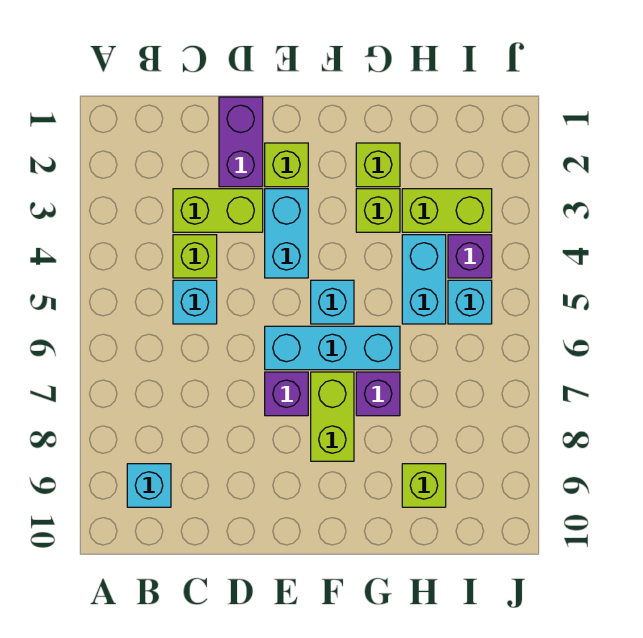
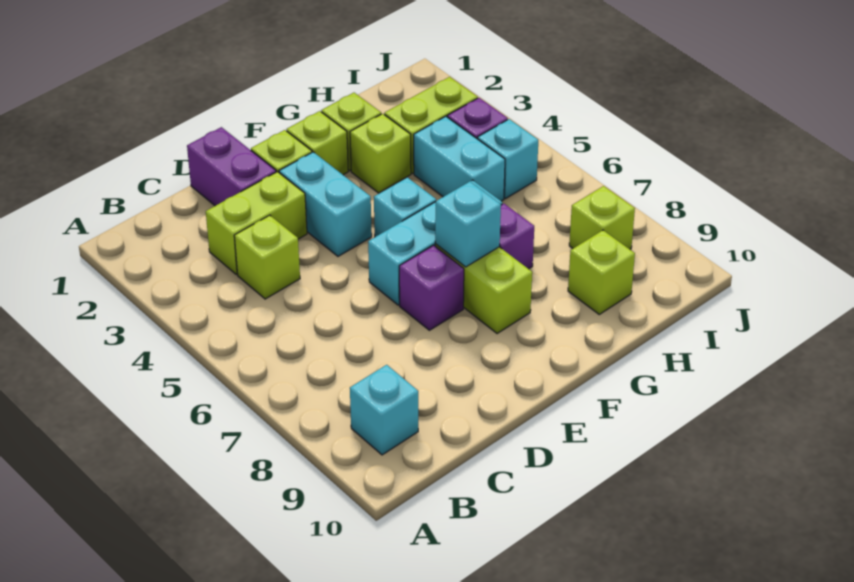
cyan brick C5 level 1 -> cyan brick F7 level 2
none -> lime brick F2 level 1
none -> lime brick I8 level 1

